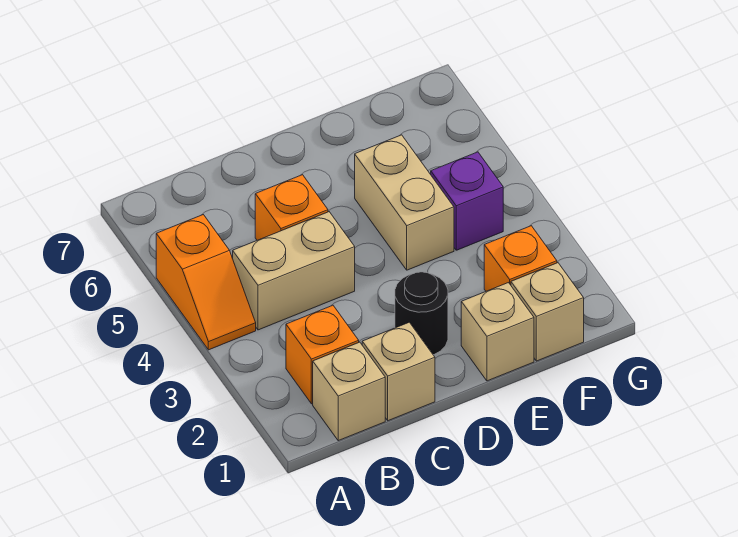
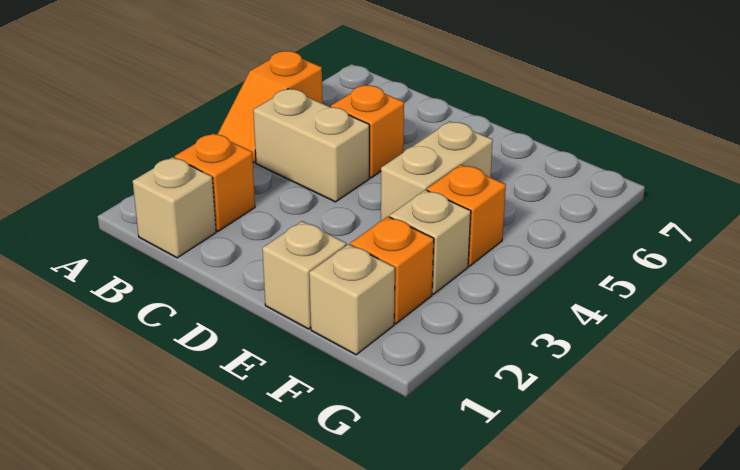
tan brick C1 level 1 -> tan brick F3 level 1
black round brick D2 level 1 -> none
purple brick F4 level 1 -> orange brick F4 level 1

